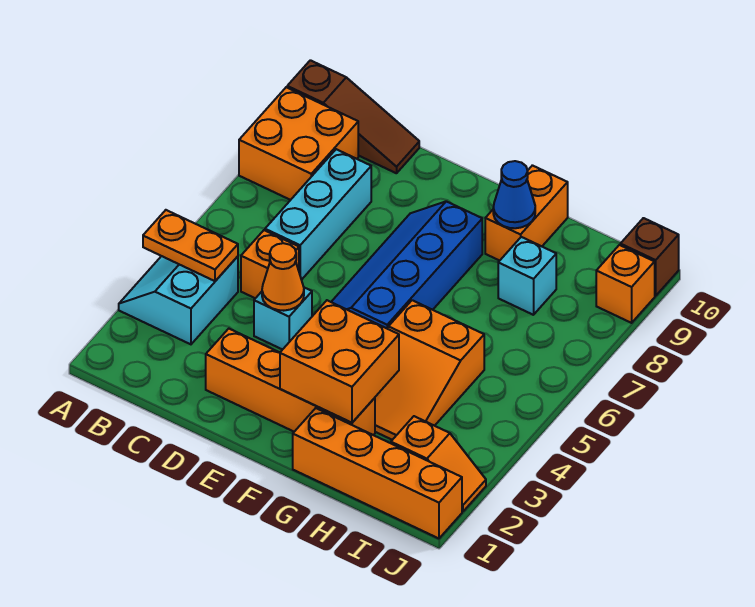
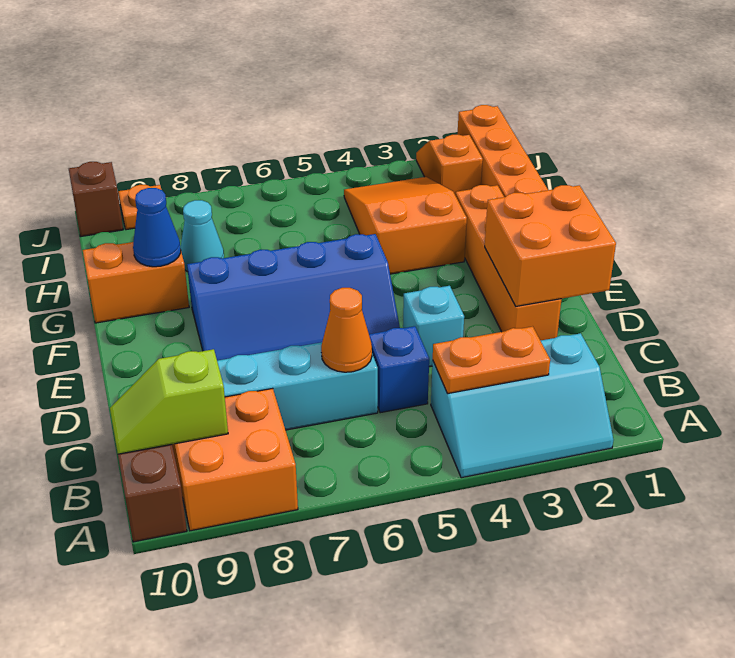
cyan slope A3:B4 level 1 top B -> cyan slope A2:B4 level 1 top B
orange plate A4:B4 level 2 -> orange plate B3:B4 level 2
none -> lime slope B9:B10 level 2 top 9
orange brick C5 level 1 -> blue brick C5 level 1
orange cone D4 level 2 -> orange cone C6 level 2
orange brick F2:G3 level 2 -> orange brick D1:E2 level 2
orange slope G3:H5 level 1 top 5 -> orange slope G3:I4 level 1 top G
cyan brick H8 level 1 -> cyan cone H8 level 1
orange brick J9 level 1 -> orange plate J9 level 1

